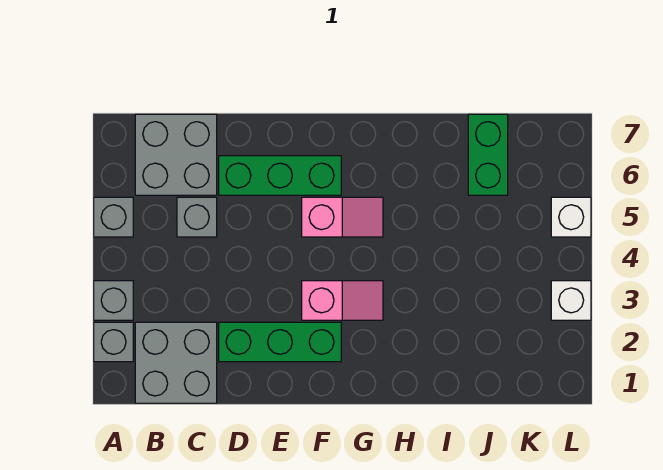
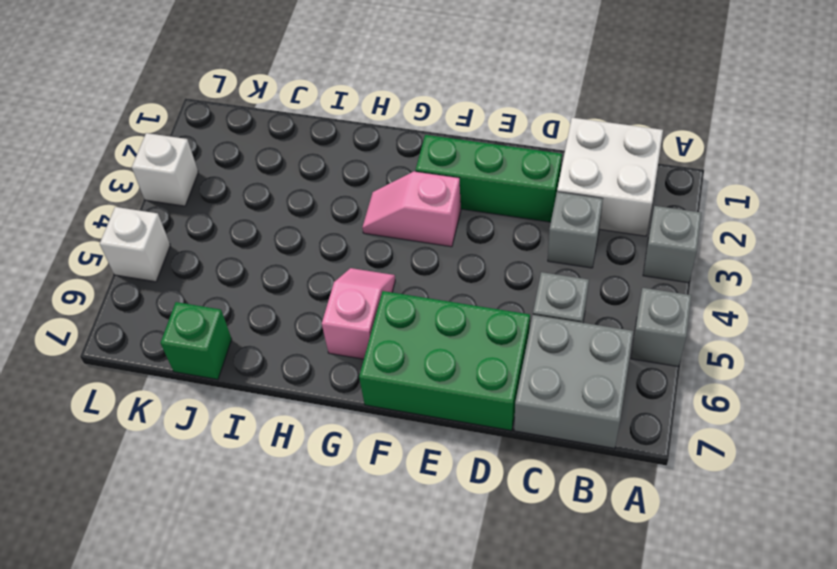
grey brick A2 level 1 -> grey brick C3 level 1
grey brick B1:C2 level 1 -> white brick B1:C2 level 1
green brick D6:F6 level 1 -> green brick D6:F7 level 1
pink slope F5:G5 level 1 top F -> pink slope G5:G6 level 1 top 6
green brick J6:J7 level 1 -> green brick J7 level 1

